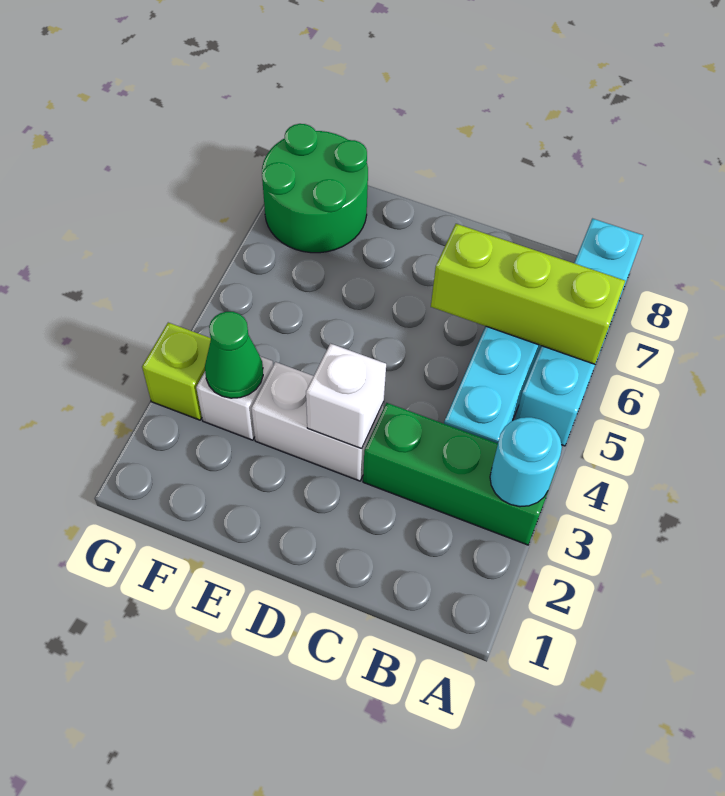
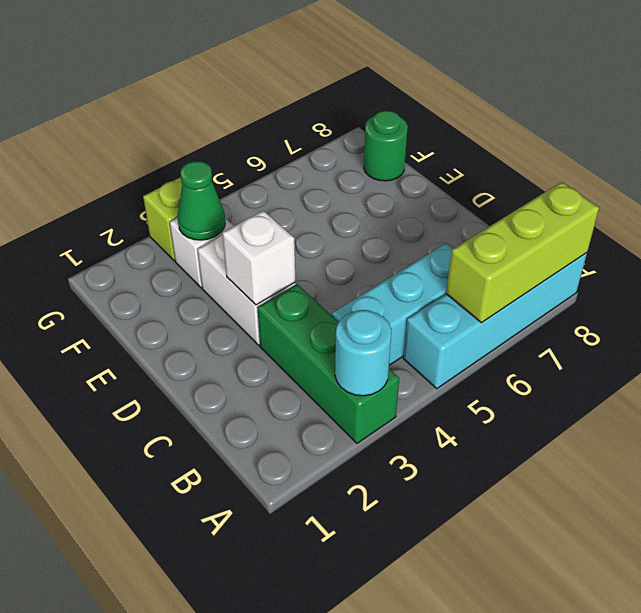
lime brick A6:C6 level 2 -> lime brick A6:A8 level 2
green round brick F7:G8 level 1 -> green round brick F8 level 1

